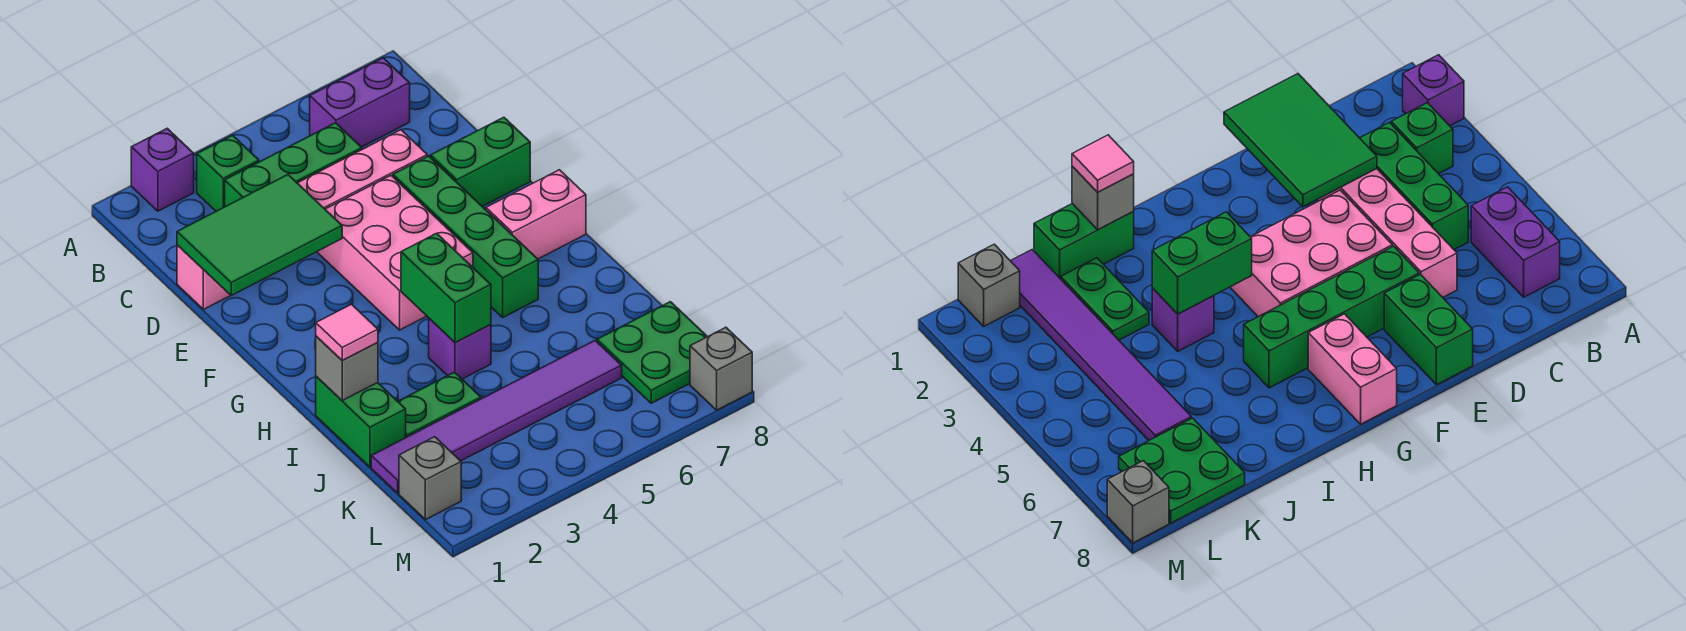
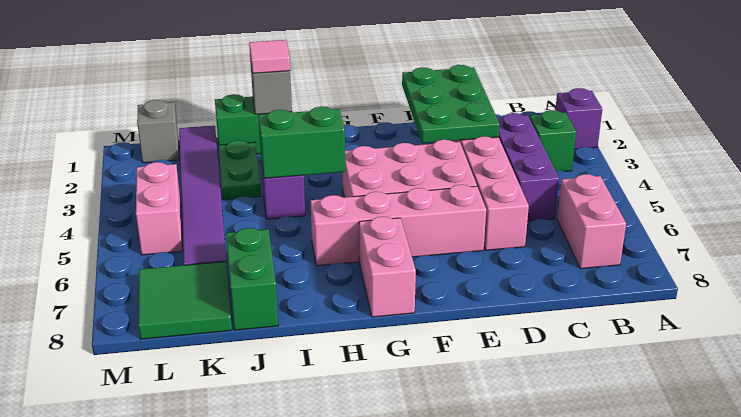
purple brick B6:B7 level 1 -> pink brick B6:B7 level 1
green brick C3:C5 level 1 -> purple brick C3:C5 level 1
green tile D1:E3 level 2 -> green plate D1:E3 level 2
green brick E6:H6 level 1 -> pink brick E6:H6 level 1
green brick E7:E8 level 1 -> green brick J7:J8 level 1
green plate K7:L8 level 1 -> green tile K7:L8 level 1
none -> pink brick L4:L5 level 1
grey brick M8 level 1 -> none

